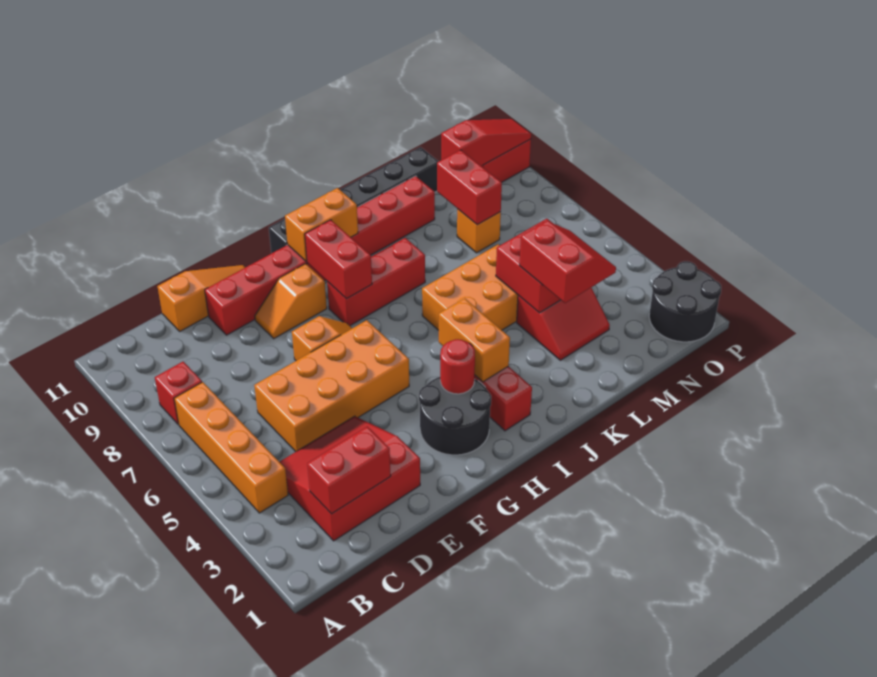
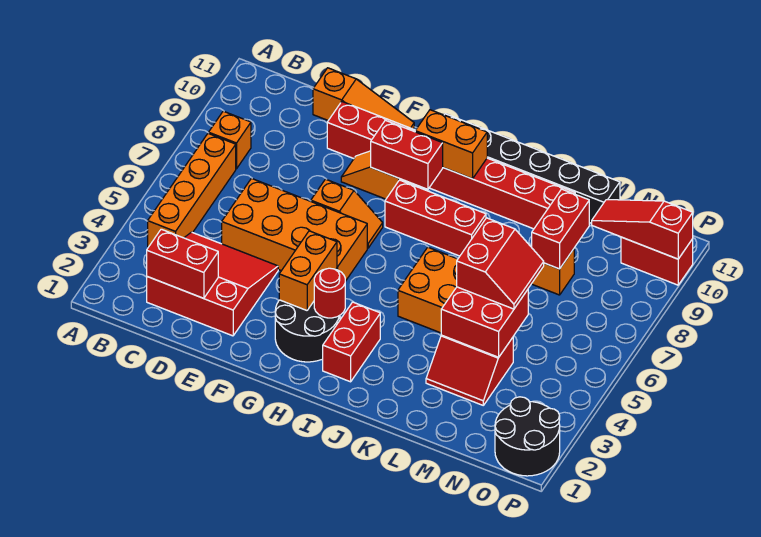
red brick B8 level 1 -> orange brick B8 level 1
red brick H8:H9 level 2 -> red brick G9:H9 level 2
orange brick I3:I4 level 2 -> orange brick G3:G4 level 2
red slope L3:M4 level 3 top L -> red slope L5:M6 level 3 top L
red slope N10:P10 level 2 top N -> red slope N10:P10 level 2 top P

